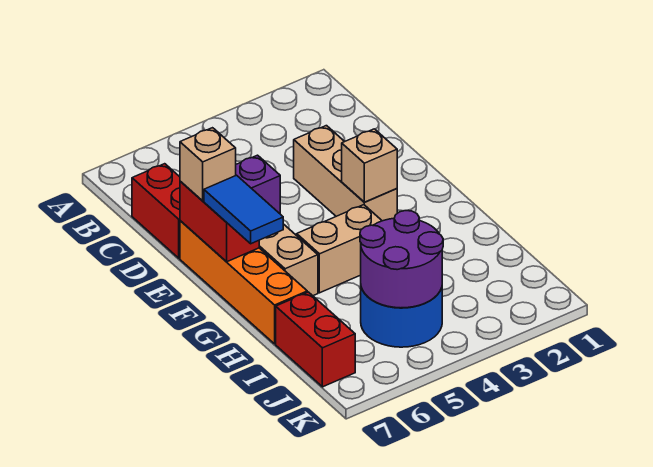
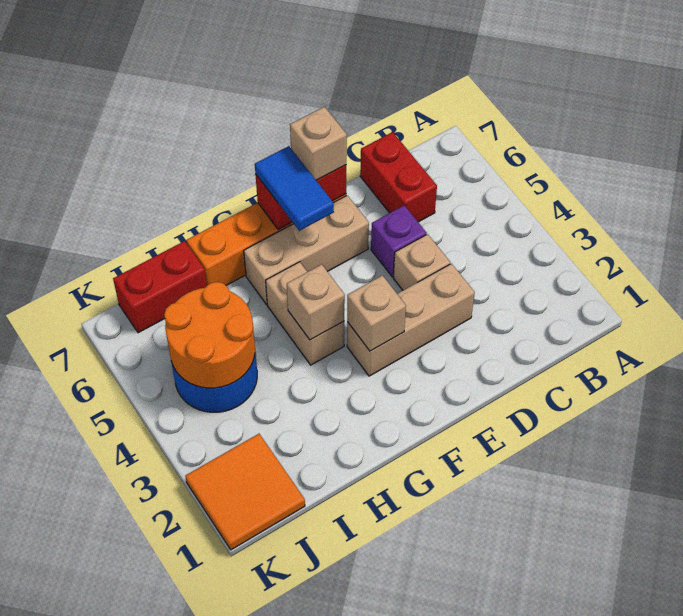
red brick C7:D7 level 1 -> red brick C6:C7 level 1
none -> tan brick D4 level 1
blue tile F7:G7 level 3 -> blue tile F6:F7 level 3
none -> tan brick G4 level 2
purple round brick I4:J5 level 2 -> orange round brick I4:J5 level 2
none -> orange tile J1:K2 level 1

